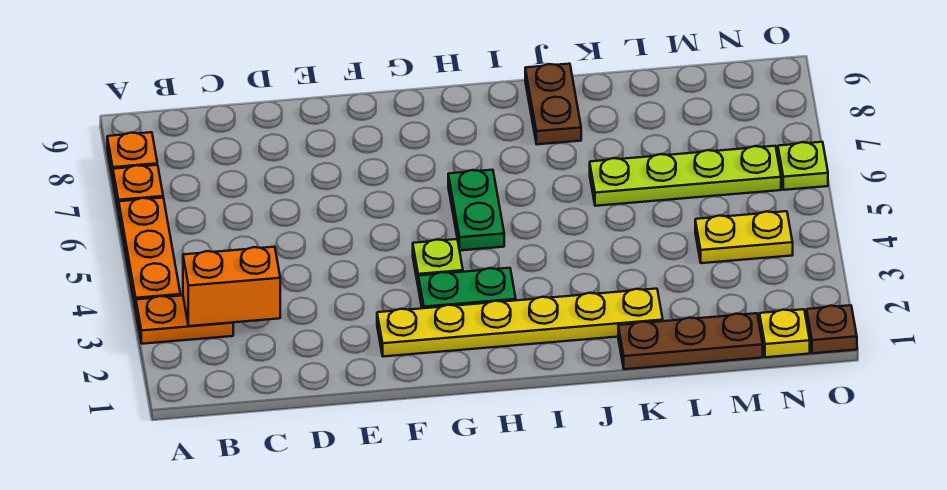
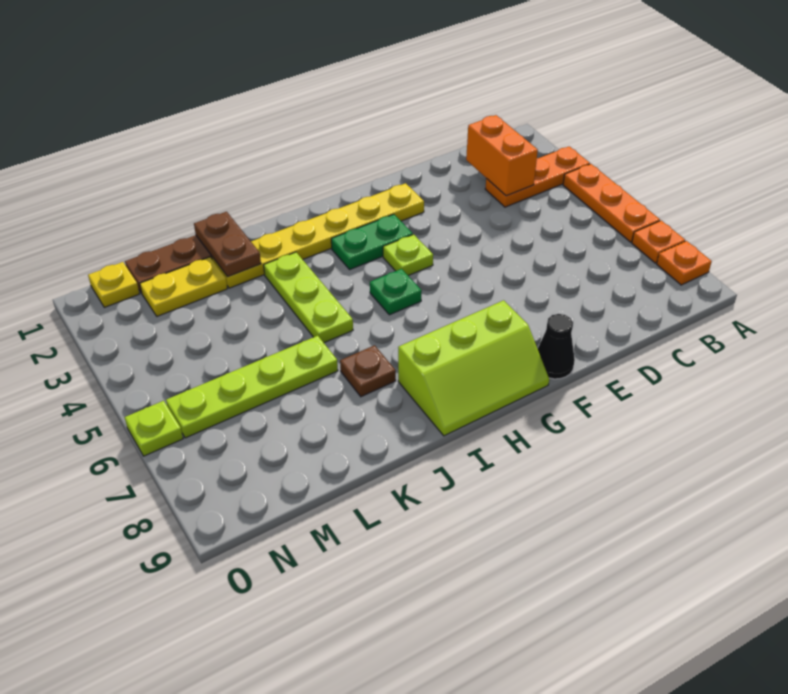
orange plate A3:B3 level 1 -> orange plate A3:C3 level 1
orange brick B3:C3 level 2 -> orange brick C2:C3 level 2
none -> black cone F9 level 1
none -> lime slope G8:I9 level 1 top 8
green plate H5:H6 level 1 -> green plate H5 level 1
none -> lime plate J3:J5 level 1
brown plate J8:J9 level 1 -> brown plate K1:K2 level 2
yellow plate M4:N4 level 1 -> yellow plate L2:M2 level 1
brown plate O1 level 1 -> brown plate J7 level 1

